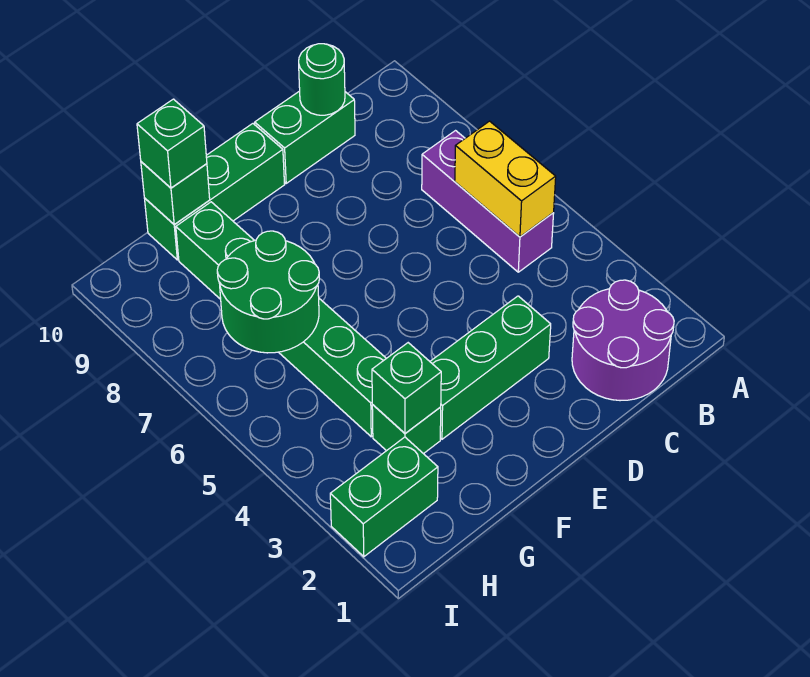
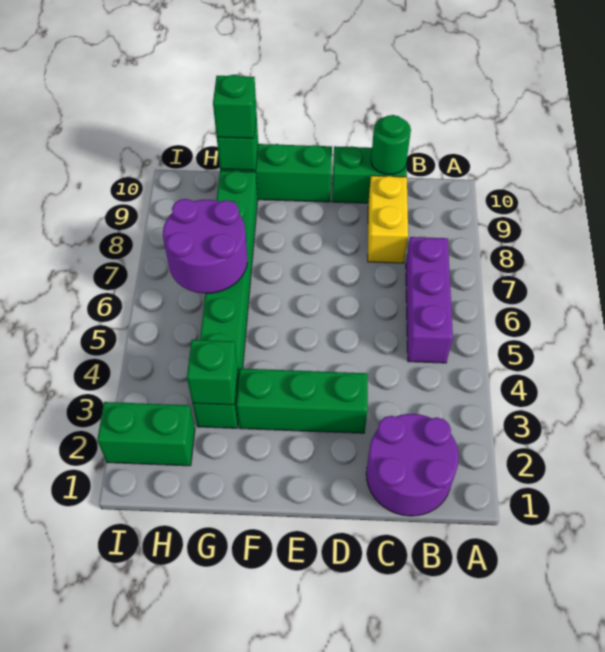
yellow brick B5:B6 level 2 -> yellow brick C8:C9 level 1
green round brick G6:H7 level 2 -> purple round brick G6:H7 level 2

